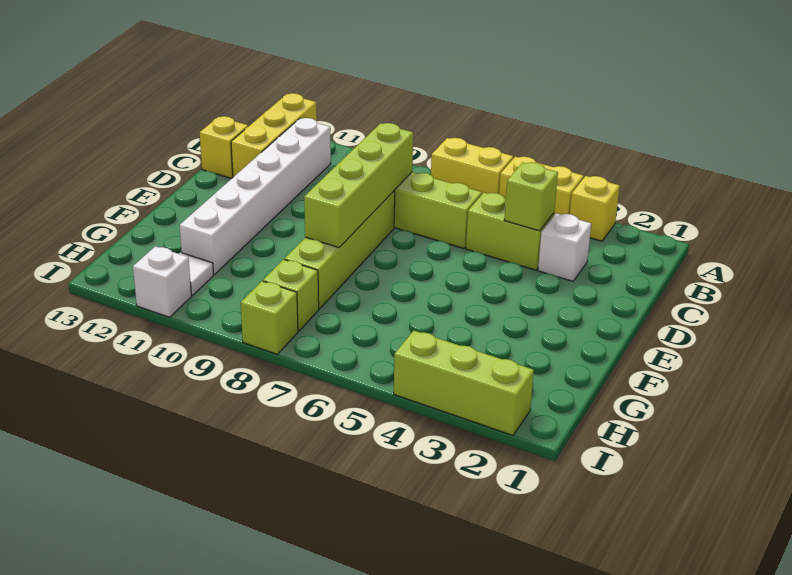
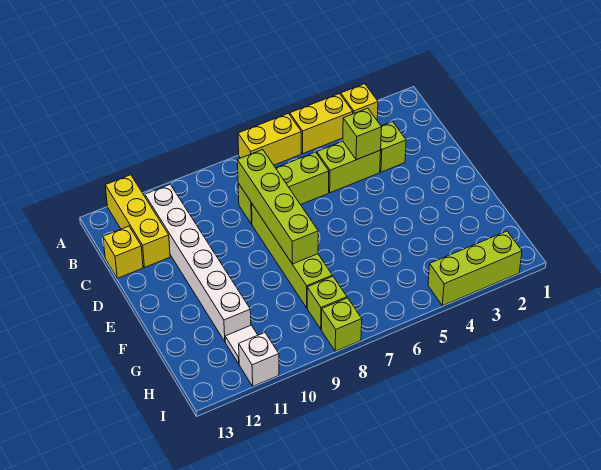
white brick C3 level 1 -> lime brick C3 level 1

